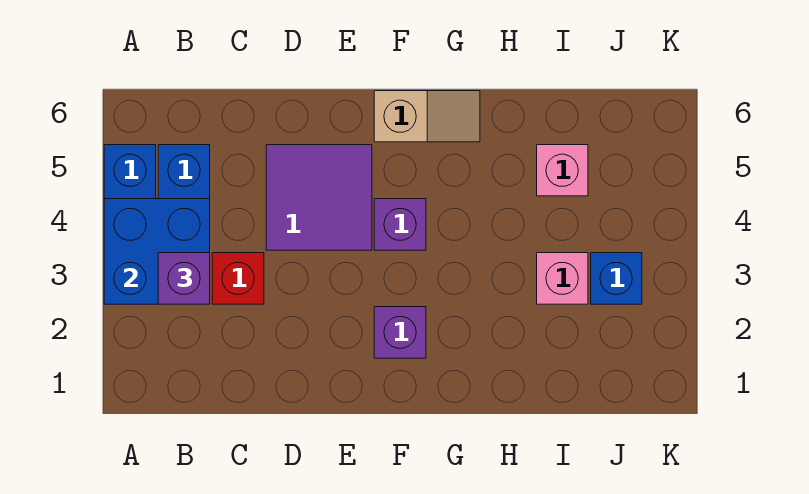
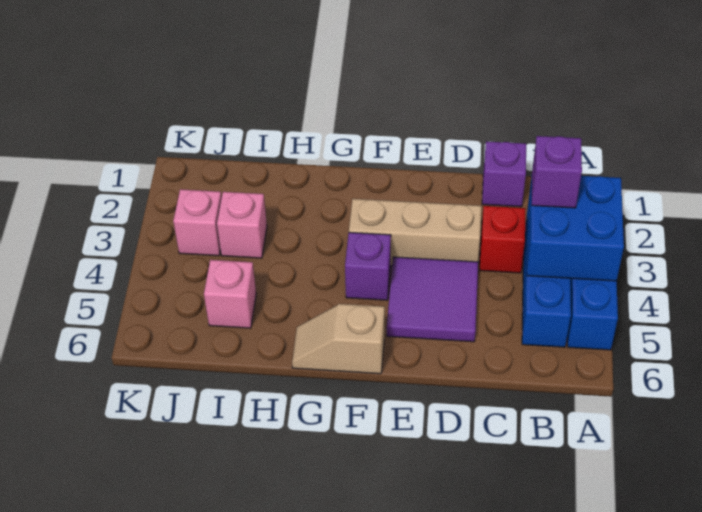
none -> tan brick D3:F3 level 1
purple brick F2 level 1 -> purple brick C1 level 1
blue brick J3 level 1 -> pink brick J3 level 1

